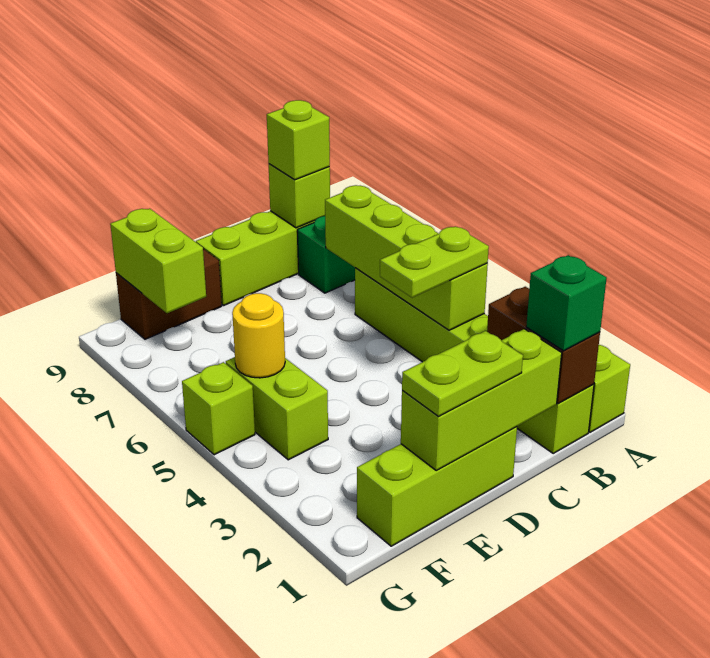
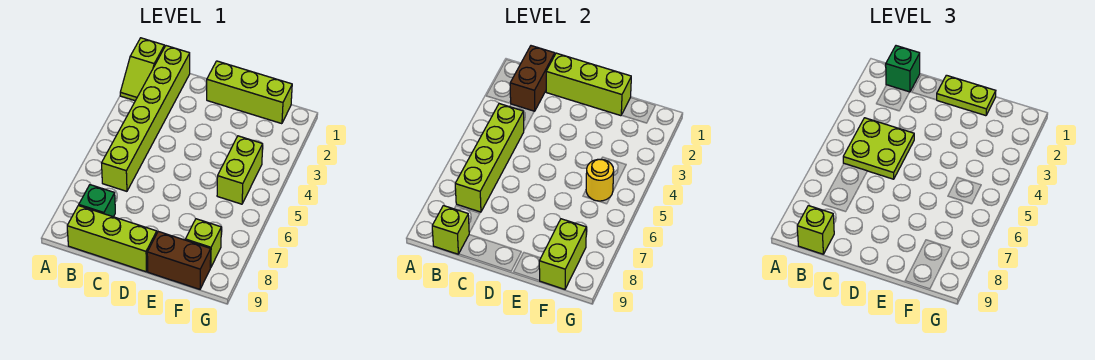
lime plate B4:C4 level 3 -> lime plate B4:C5 level 3
lime brick G5 level 1 -> lime brick F8 level 1

